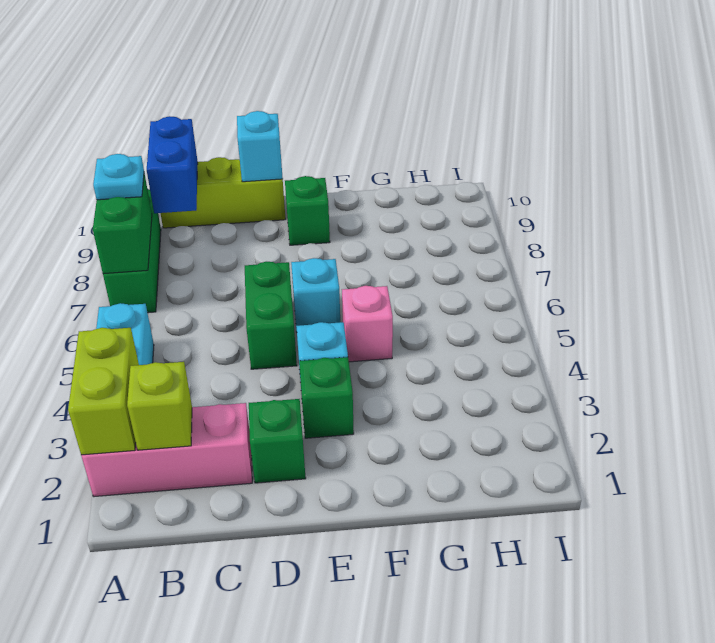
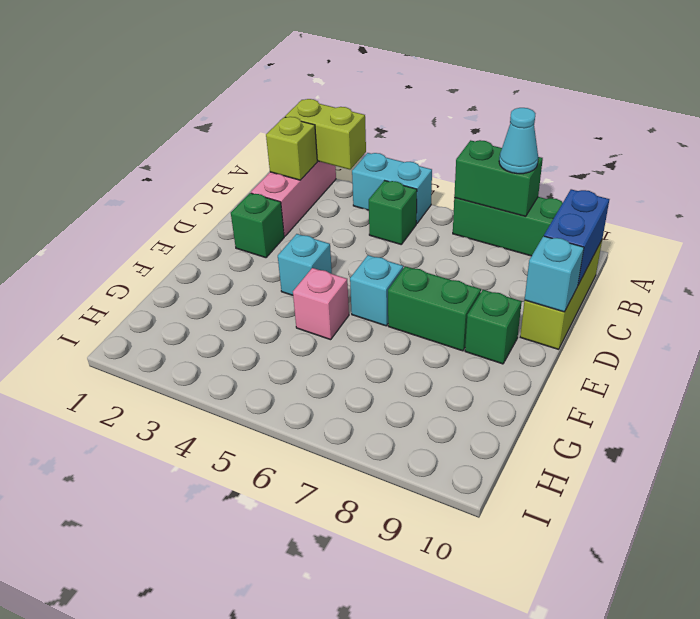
cyan plate A8 level 3 -> cyan cone A8 level 3
blue brick B9:B10 level 2 -> blue brick B10:C10 level 2
green brick D5:D6 level 1 -> green brick E7:E8 level 1
green brick E3 level 1 -> green brick B5 level 1

